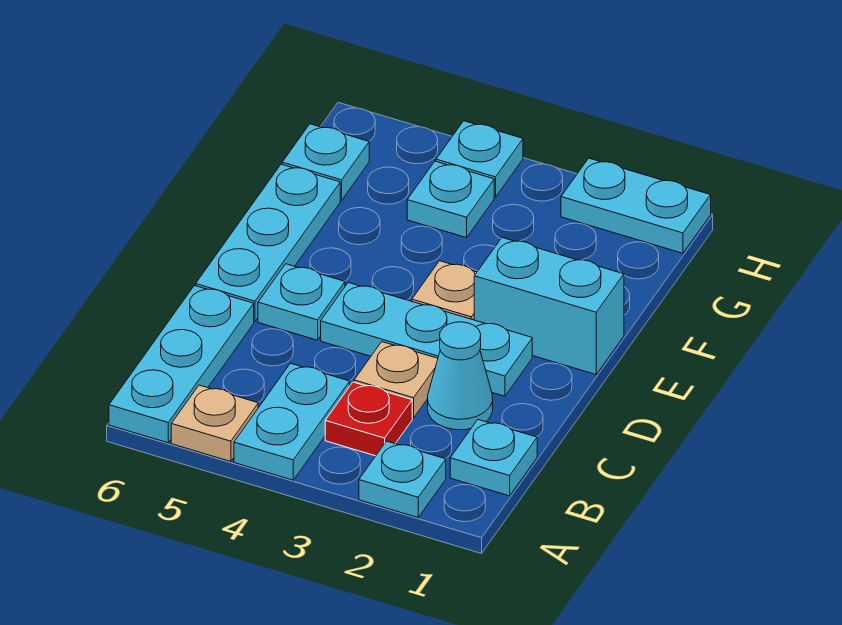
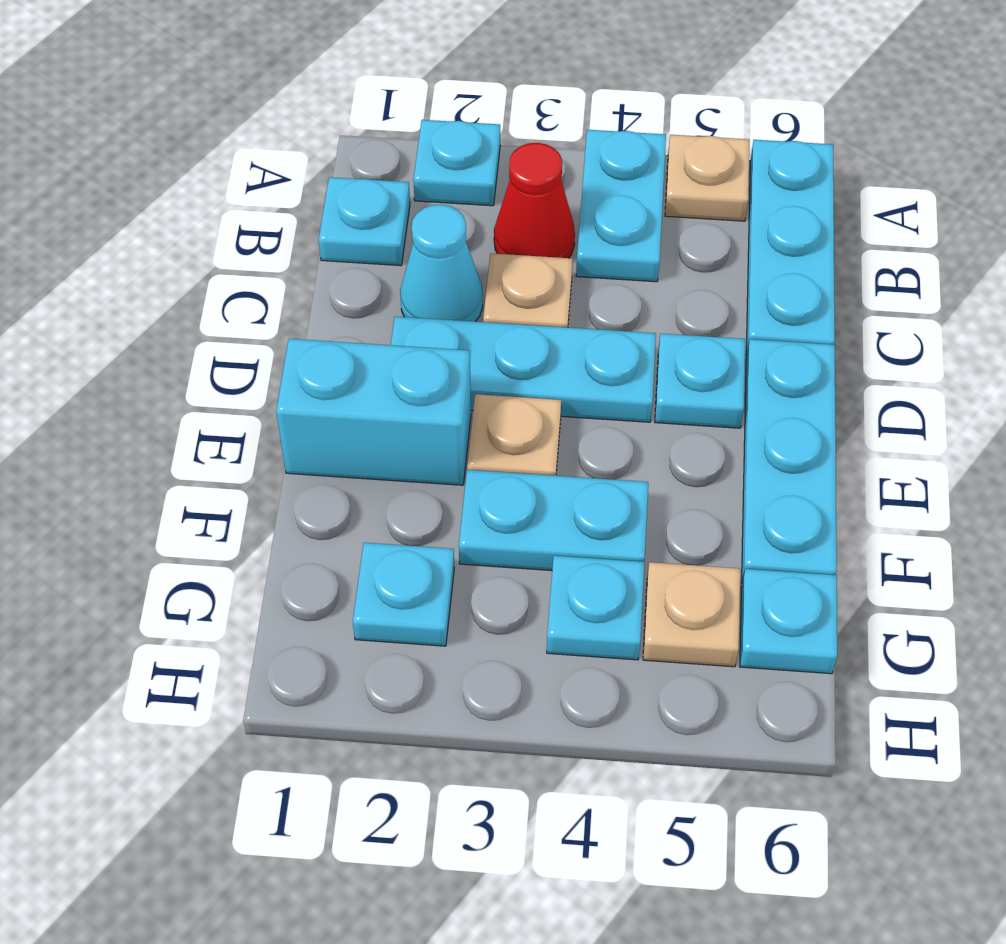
red plate B3 level 1 -> red cone B3 level 1
none -> tan plate G5 level 1
cyan plate H1:H2 level 1 -> cyan plate F3:F4 level 1
cyan plate H4 level 1 -> cyan plate G2 level 1

